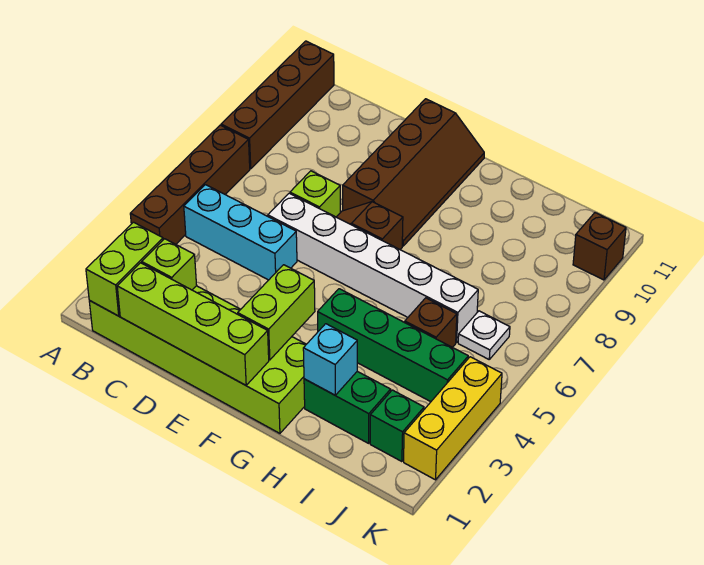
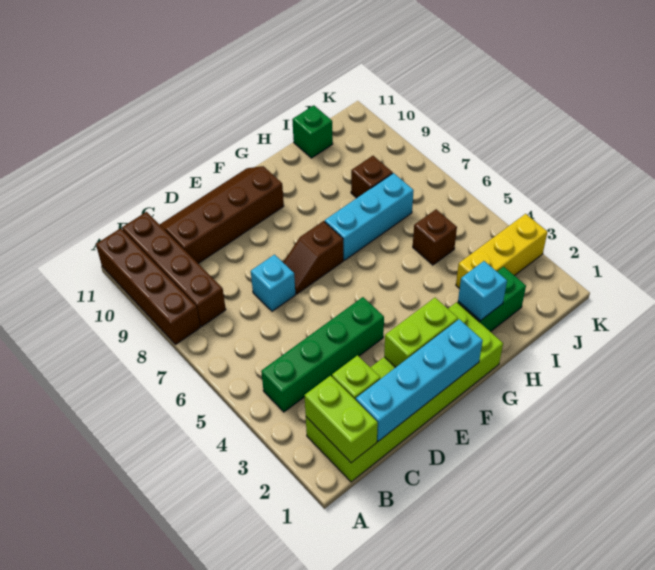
brown brick A4:A7 level 1 -> brown brick B8:B11 level 1
cyan brick B5:D5 level 1 -> cyan brick G7:I7 level 1
lime brick C1:F1 level 2 -> cyan brick C1:F1 level 2
white brick D6:I6 level 1 -> none
lime brick D7 level 1 -> cyan brick D7 level 1
brown slope E8:F11 level 1 top E -> brown slope C10:F11 level 1 top 10
lime brick F2:F3 level 2 -> lime brick E2:F2 level 2
green brick G4:J4 level 1 -> green brick B4:E4 level 1
green brick J2 level 1 -> green brick I11 level 1
white plate J6 level 1 -> none
yellow brick K2:K4 level 1 -> yellow brick I3:K3 level 1
brown brick K10 level 1 -> brown brick I8 level 1

